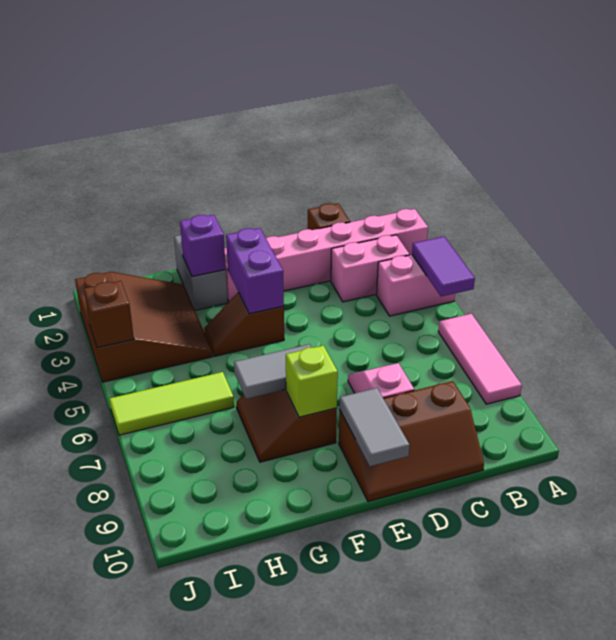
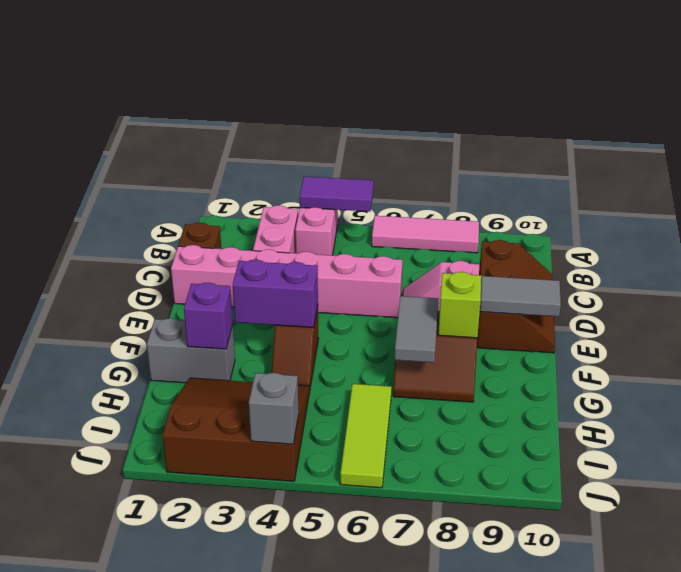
pink brick A2:F2 level 1 -> pink brick D1:D6 level 1
brown brick J4 level 2 -> grey brick J4 level 2

